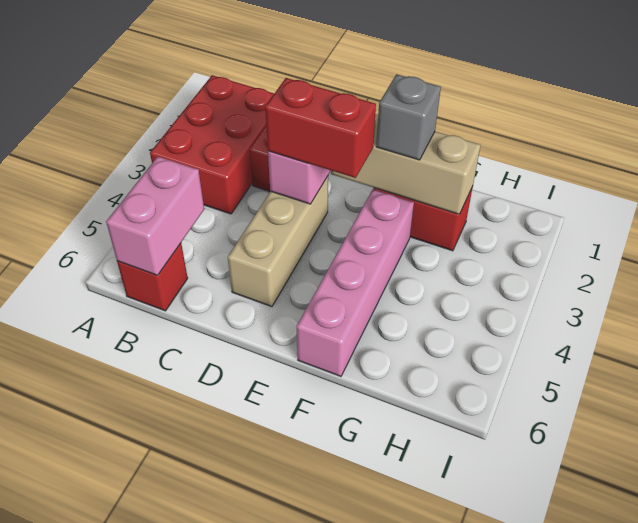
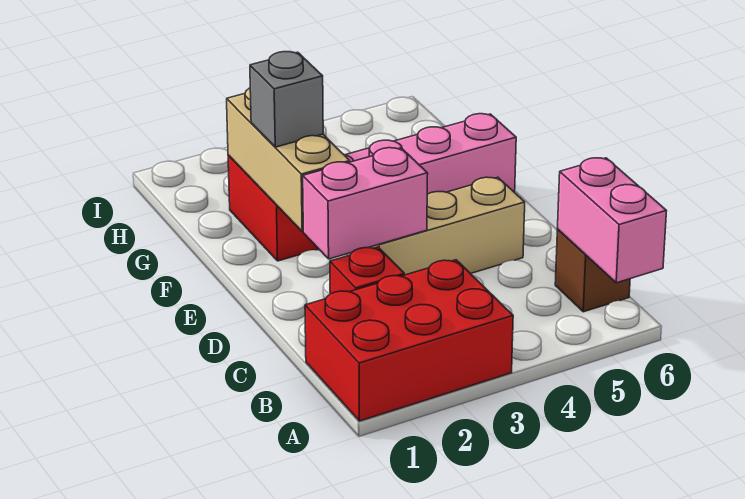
pink brick B5:B6 level 2 -> pink brick A6:B6 level 2
red brick B6 level 1 -> brown brick B6 level 1
red brick D3:E3 level 3 -> none

